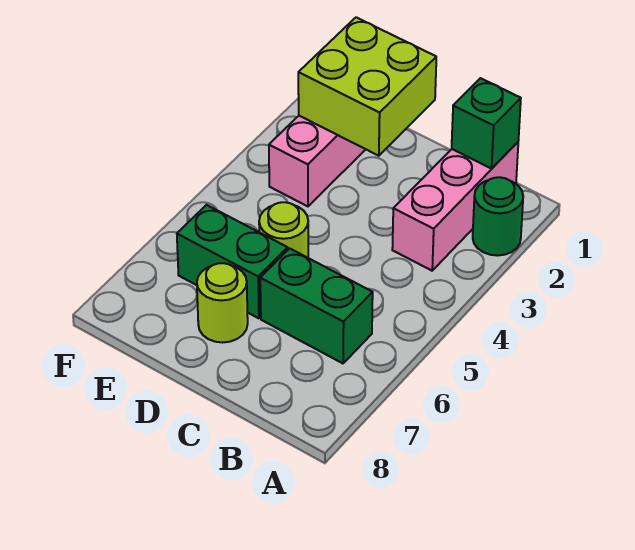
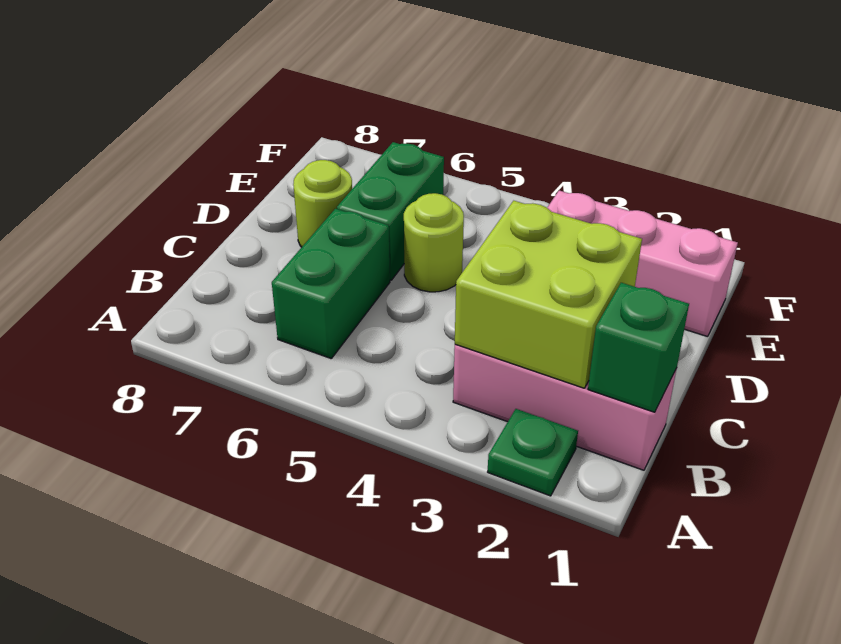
green round brick A2 level 1 -> green plate A2 level 1
lime brick D1:E2 level 2 -> lime brick B2:C3 level 2

